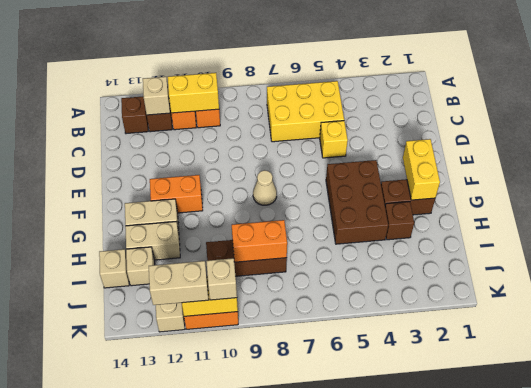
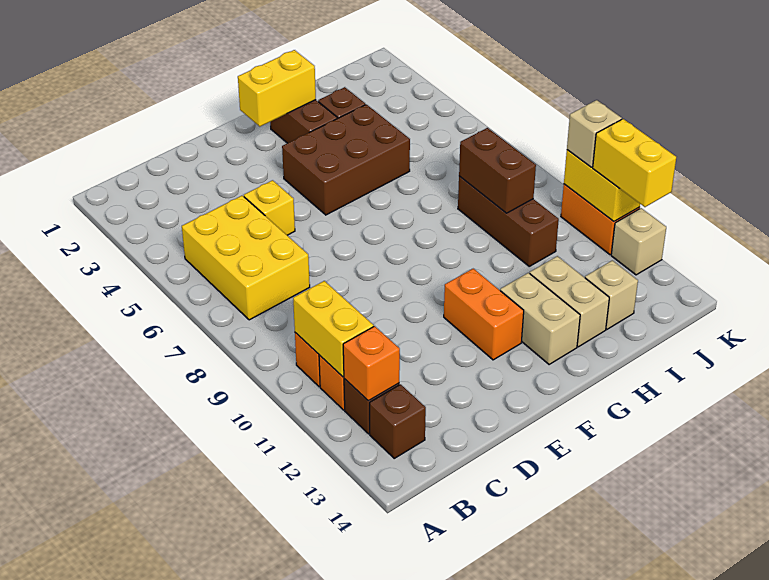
tan brick B12 level 2 -> orange brick B12 level 2
tan cone F8 level 1 -> none
orange brick I8:I9 level 2 -> brown brick I8:I9 level 2
tan brick I14 level 1 -> none
tan brick K11:K12 level 3 -> yellow brick K11:K12 level 3

